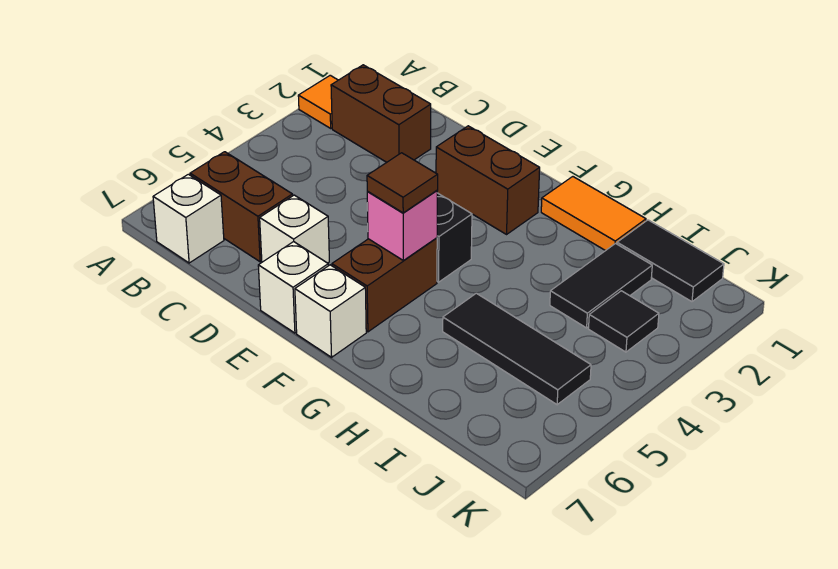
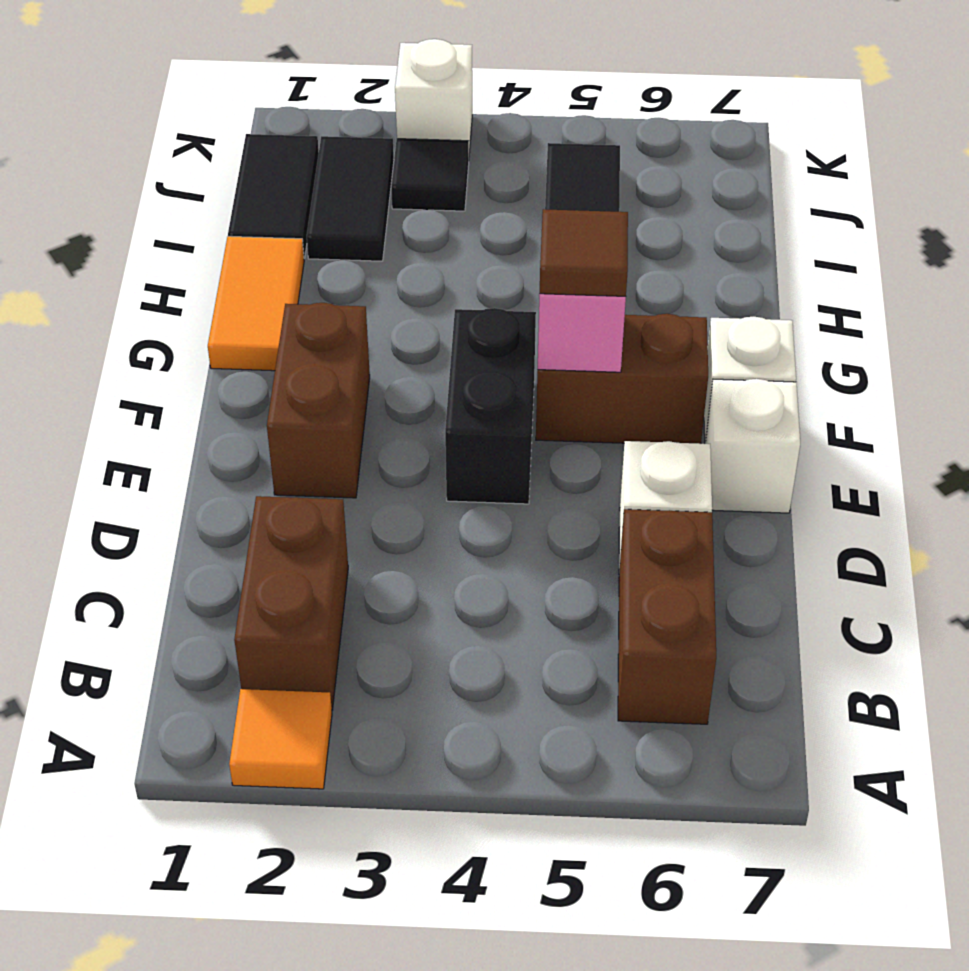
white brick B7 level 1 -> white brick K3 level 1
black tile I2:I3 level 1 -> black tile I2:J2 level 1

